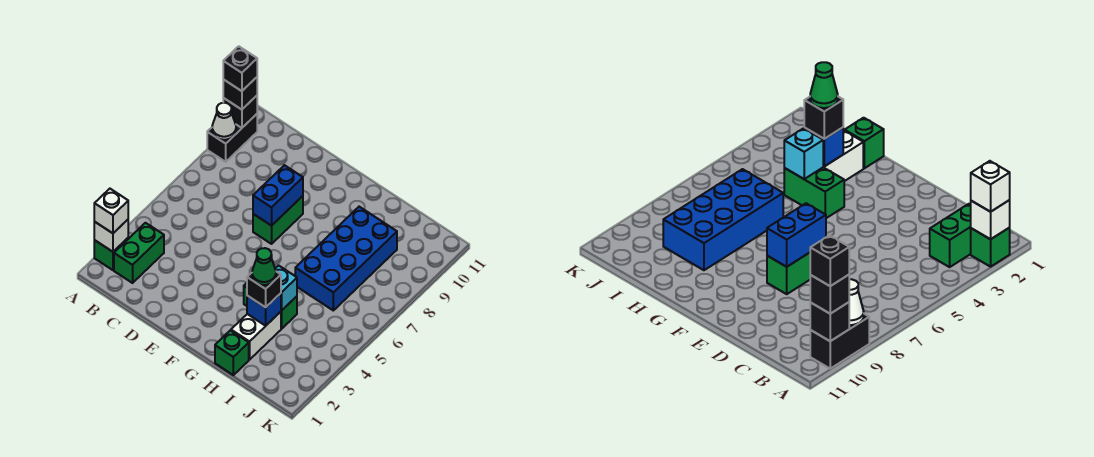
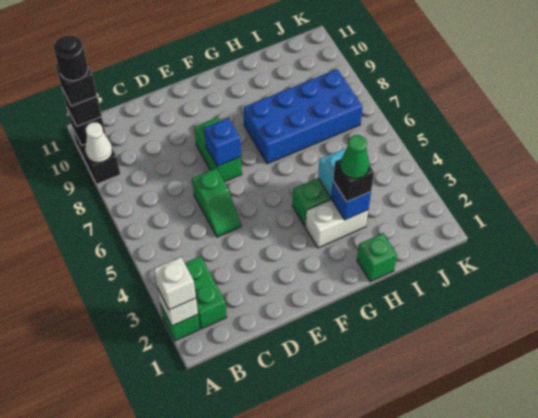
none -> black round brick A10 level 5
none -> green slope D5:D6 level 1 top 6
blue brick E7:E8 level 2 -> blue brick E7 level 2
white brick H2:H3 level 1 -> white brick G3:H3 level 1
blue brick H6:I9 level 1 -> blue brick G7:J8 level 1

